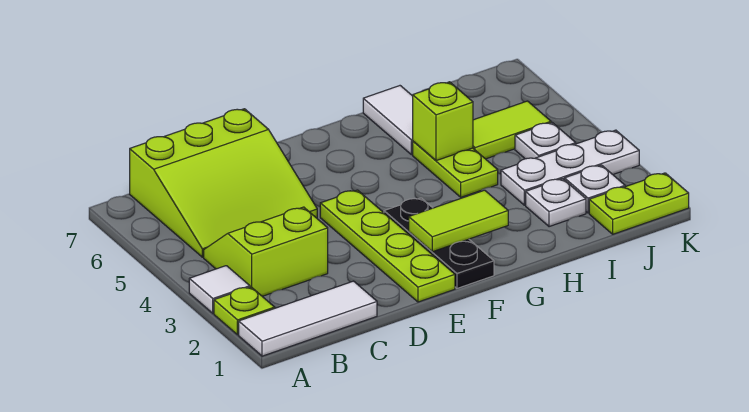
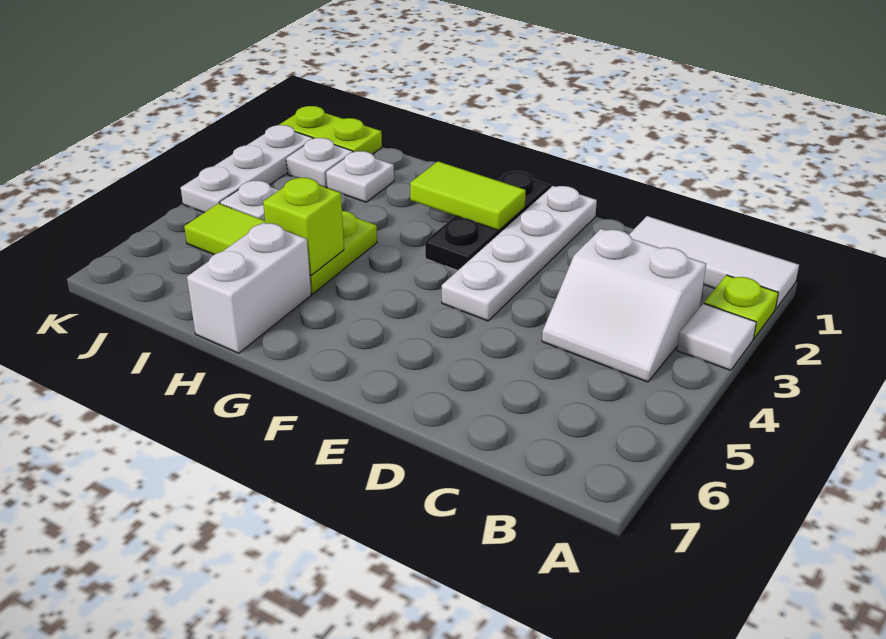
lime slope B3:C4 level 1 top 3 -> white slope B3:C4 level 1 top 3
lime slope B5:D7 level 1 top 7 -> none
lime plate E1:E4 level 1 -> white plate E1:E4 level 1
white tile H6:H7 level 1 -> white brick H6:H7 level 1
white plate I3:K3 level 1 -> white plate K2:K4 level 1

